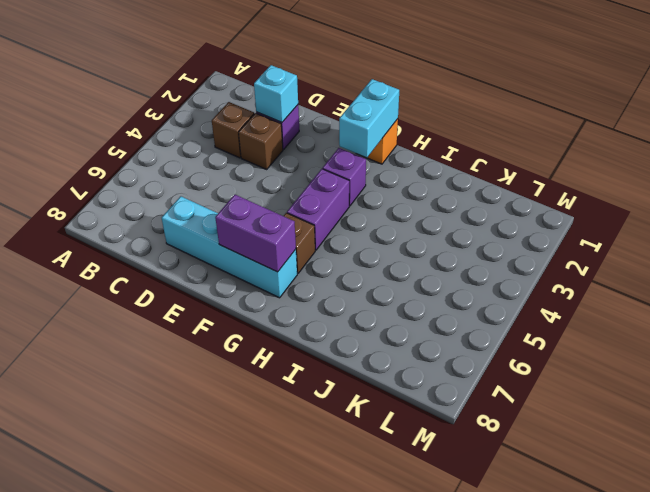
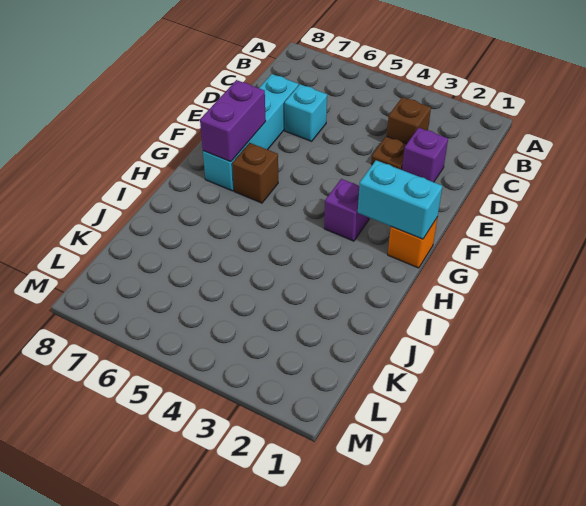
cyan brick D2 level 2 -> cyan brick D6 level 1
brown brick D3 level 1 -> brown plate D3 level 1
purple brick G4:G5 level 1 -> none

